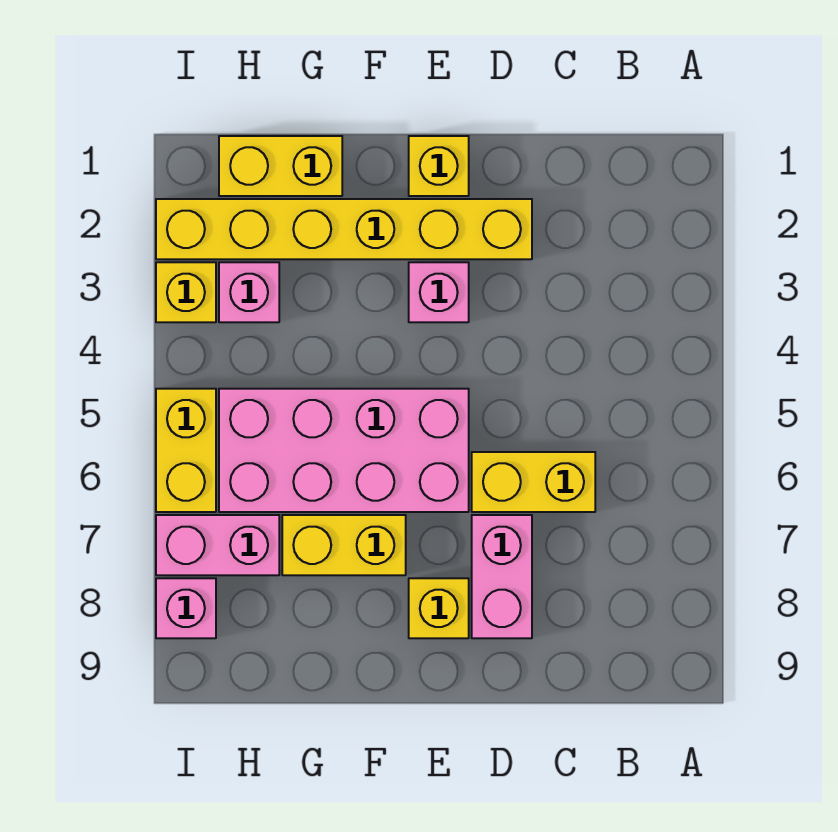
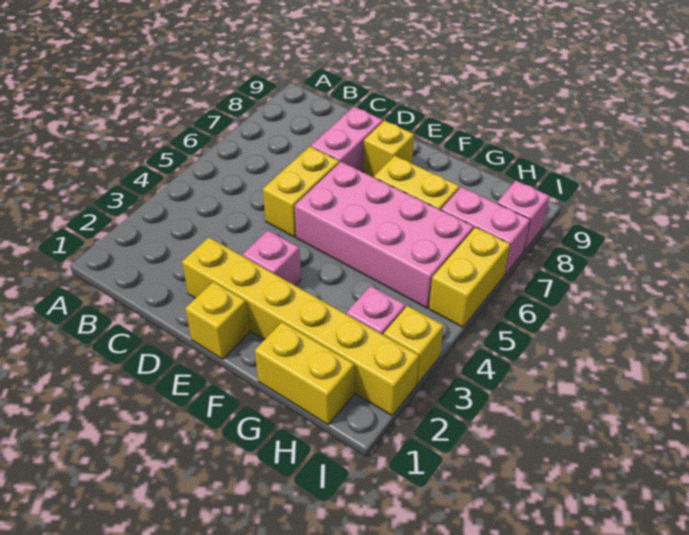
yellow brick C6:D6 level 1 -> yellow brick D5:D6 level 1

